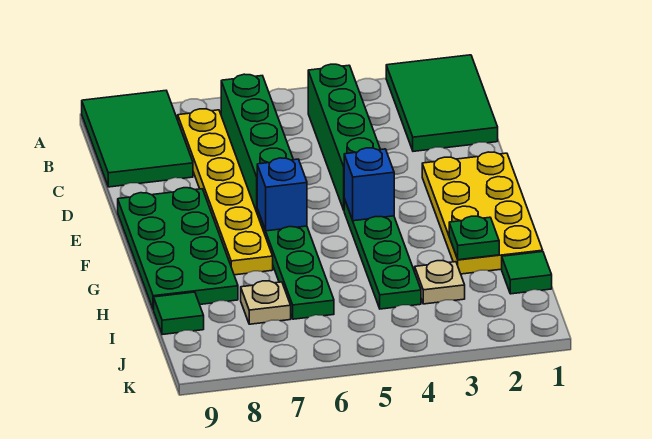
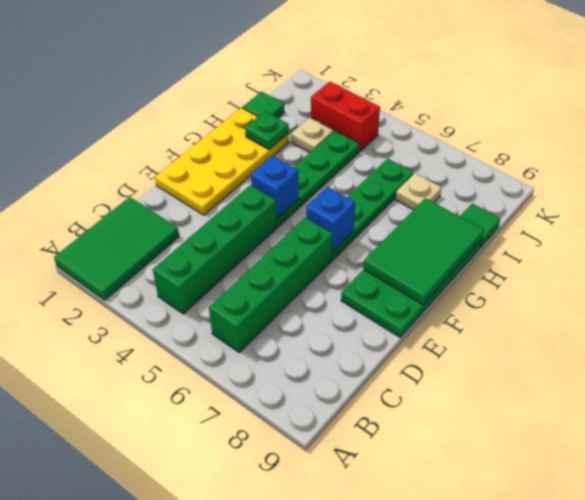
green tile A8:C9 level 1 -> green tile F8:H9 level 2
yellow plate B7:G7 level 1 -> none
none -> red brick J3:J4 level 1

